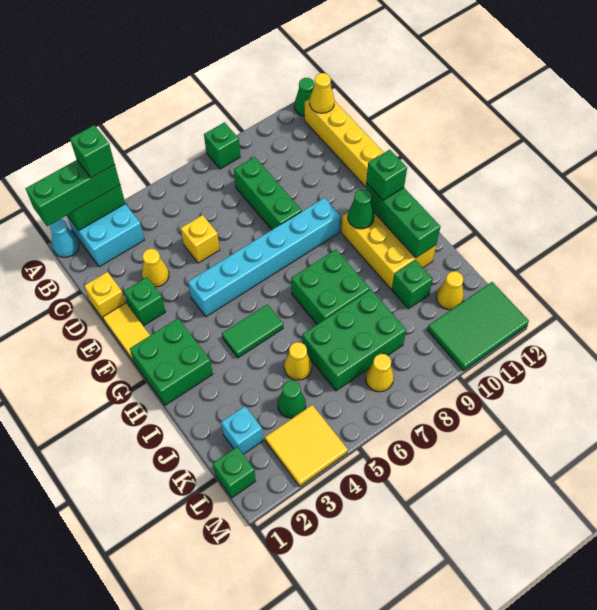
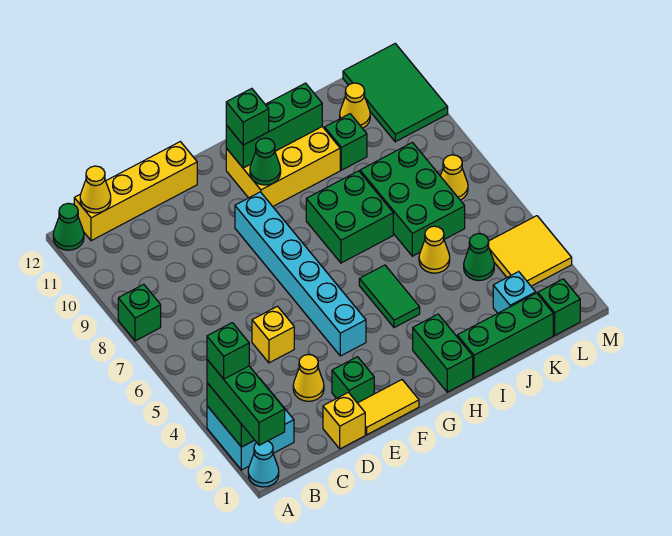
green brick C8:E8 level 1 -> green brick I1:K1 level 1
green brick G1:H2 level 1 -> green brick H1:H2 level 1

